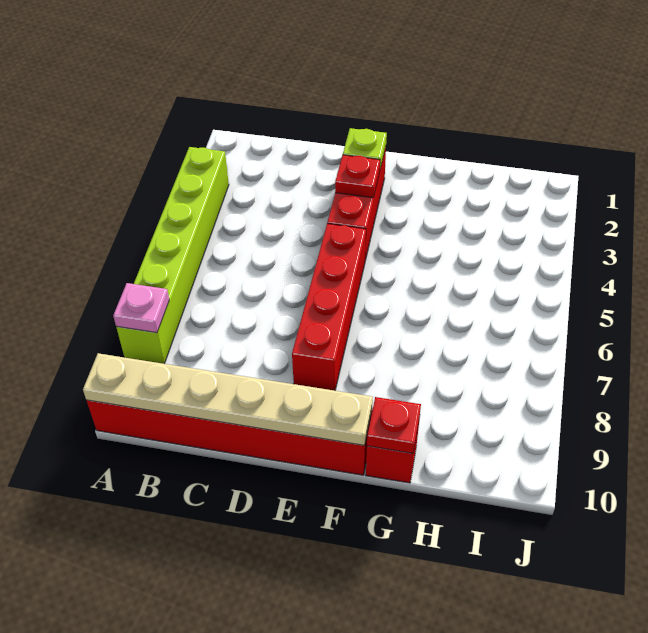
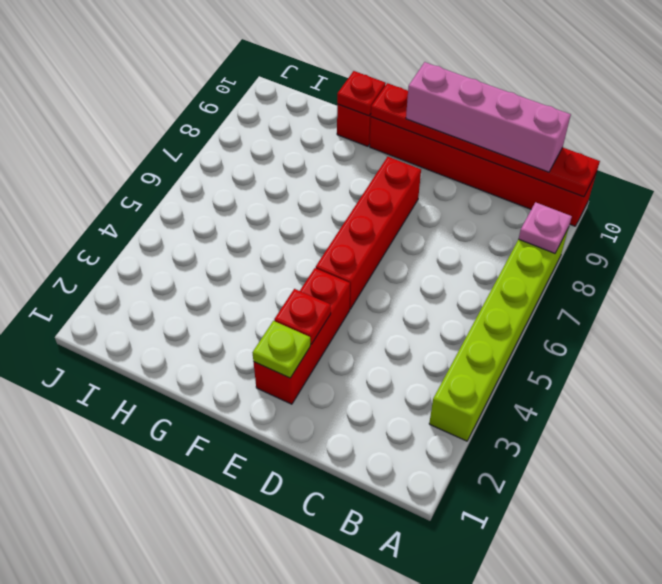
tan plate A10:F10 level 2 -> red plate A10:F10 level 2
none -> pink brick B10:E10 level 3

